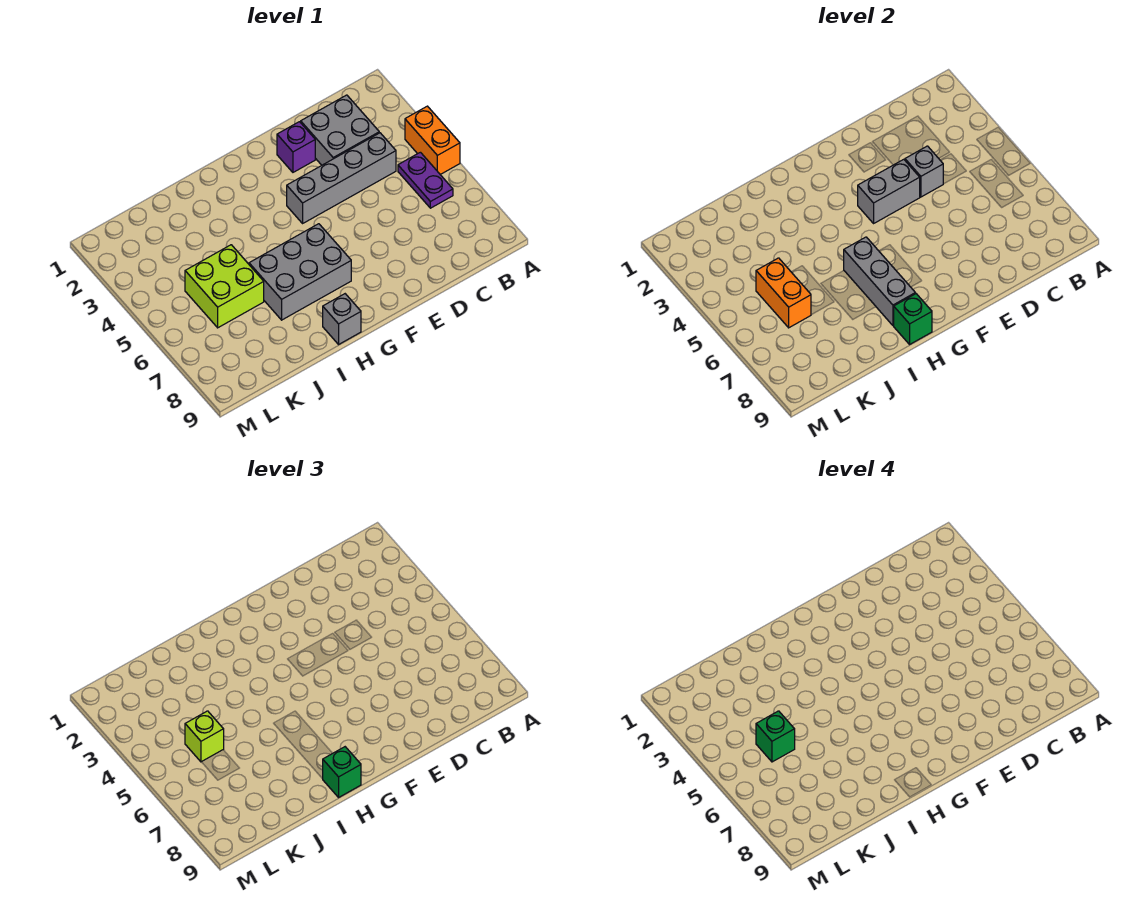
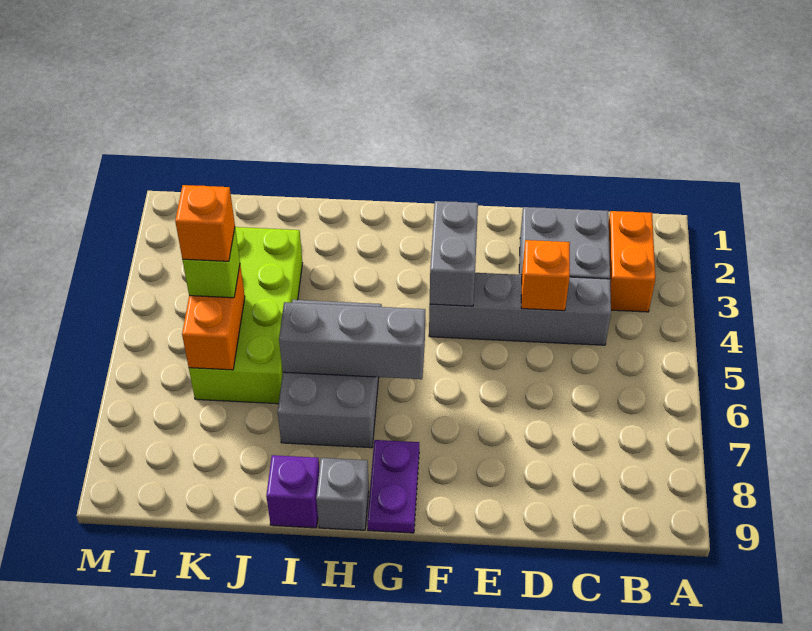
orange brick A4:A5 level 1 -> orange brick B2:B3 level 1
purple plate B5:B6 level 1 -> purple plate G8:G9 level 1
grey brick D4 level 2 -> orange brick D4 level 2
purple brick E2 level 1 -> purple brick I9 level 1
grey brick E4:F4 level 2 -> grey brick F3:F4 level 2
grey brick G6:I7 level 1 -> grey brick H5:I7 level 1
grey brick H6:H8 level 2 -> grey brick G6:I6 level 2
green brick H9 level 2 -> none
green brick H9 level 3 -> none
lime brick J5:K6 level 1 -> lime brick J3:K6 level 1
green brick K5 level 4 -> orange brick K5 level 4

